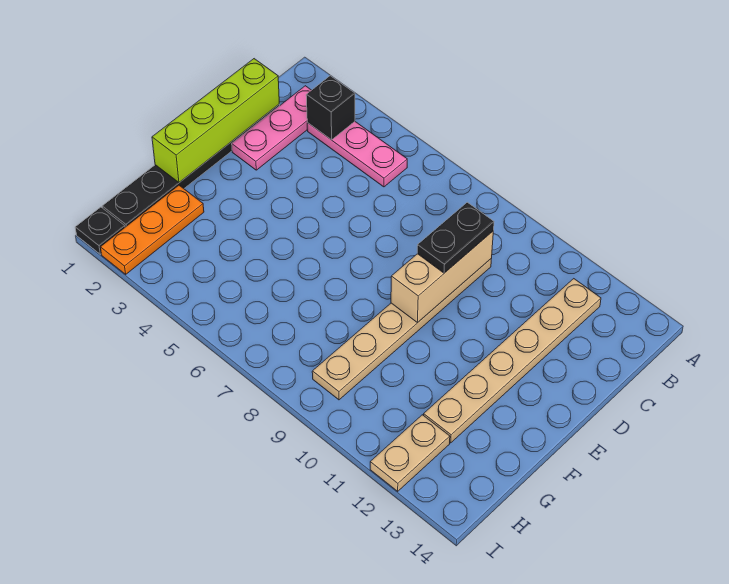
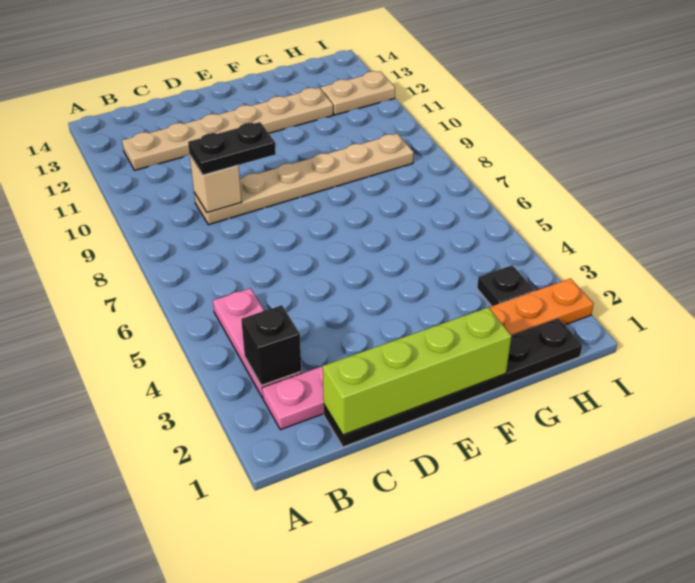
tan brick C9:E9 level 2 -> tan brick C9 level 2
black plate I1 level 1 -> black plate H3 level 1

